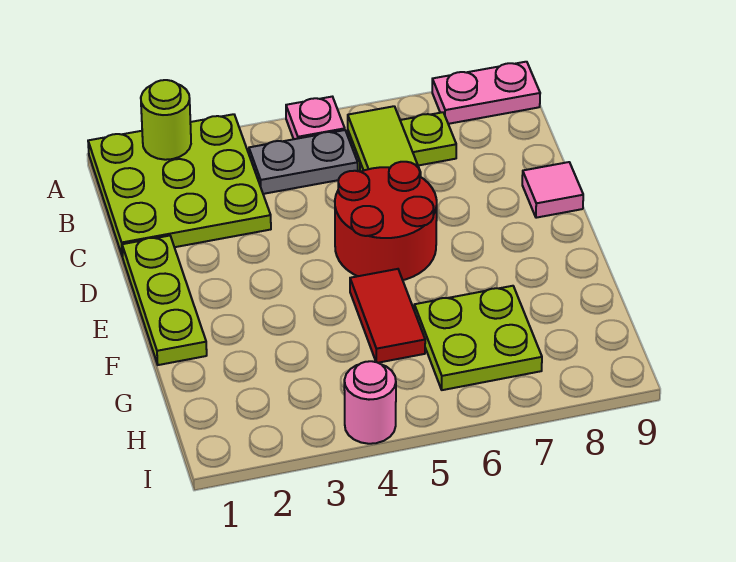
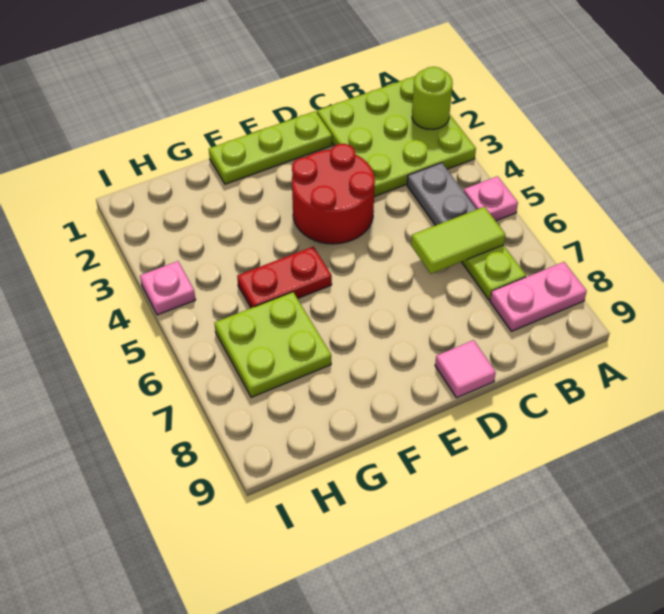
pink plate A8:A9 level 1 -> pink plate A8:B8 level 1
red round brick D5:E6 level 1 -> red round brick D3:E4 level 1
red tile F5:G5 level 1 -> red plate F5:G5 level 1
pink round brick I4 level 1 -> pink plate I4 level 1

